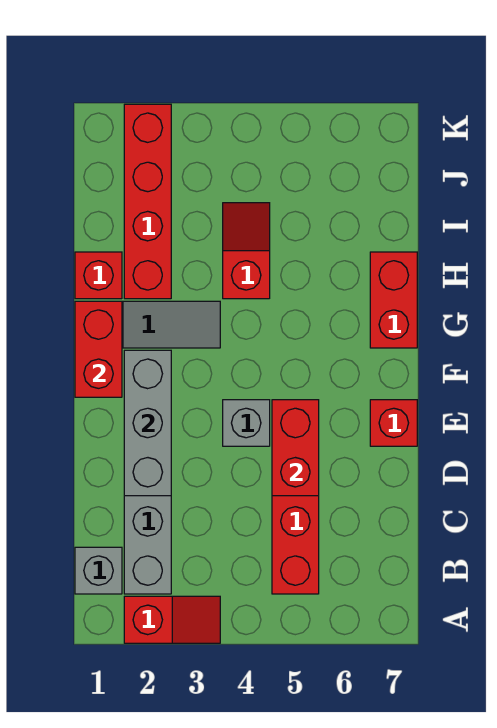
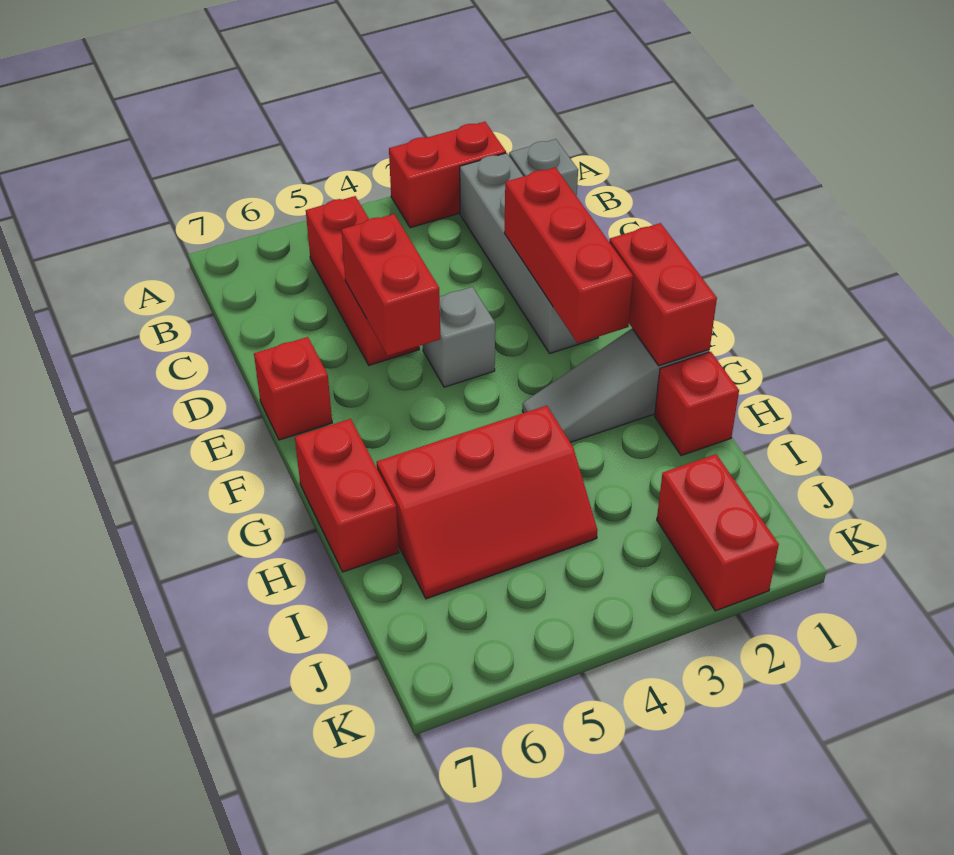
red slope A2:A3 level 1 top 2 -> red brick A2:A3 level 1
grey brick D2:F2 level 2 -> red brick D2:F2 level 2
red brick H2:K2 level 1 -> red brick J2:K2 level 1
red slope H4:I4 level 1 top H -> red slope H4:I6 level 1 top H

